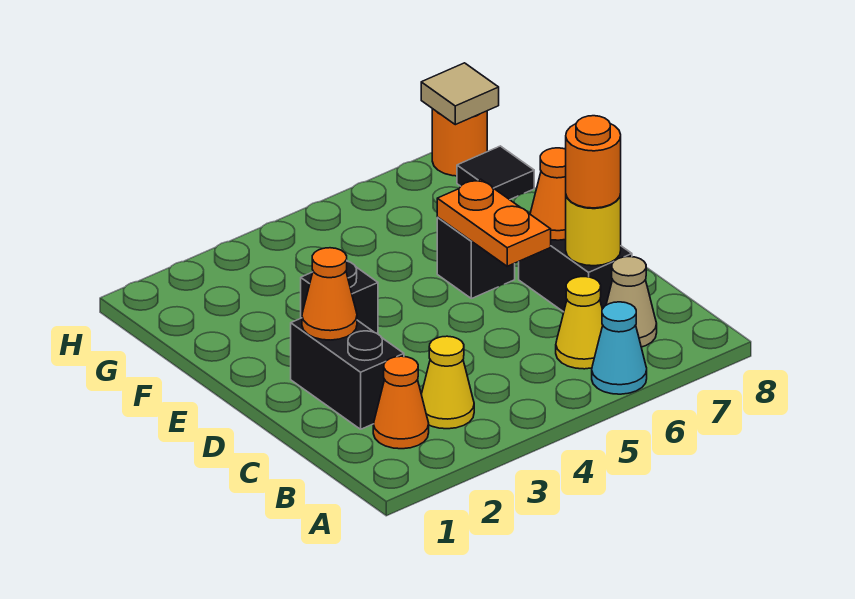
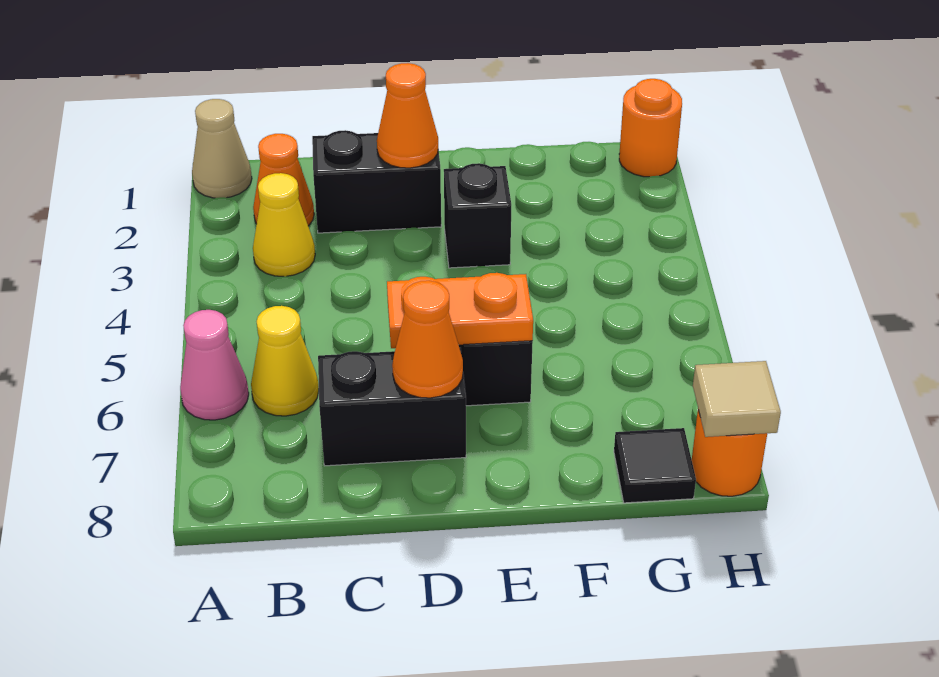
cyan cone A6 level 1 -> pink cone A6 level 1
tan cone B7 level 1 -> tan cone A1 level 1
yellow round brick C7 level 2 -> none
orange round brick C7 level 3 -> orange round brick H1 level 1

